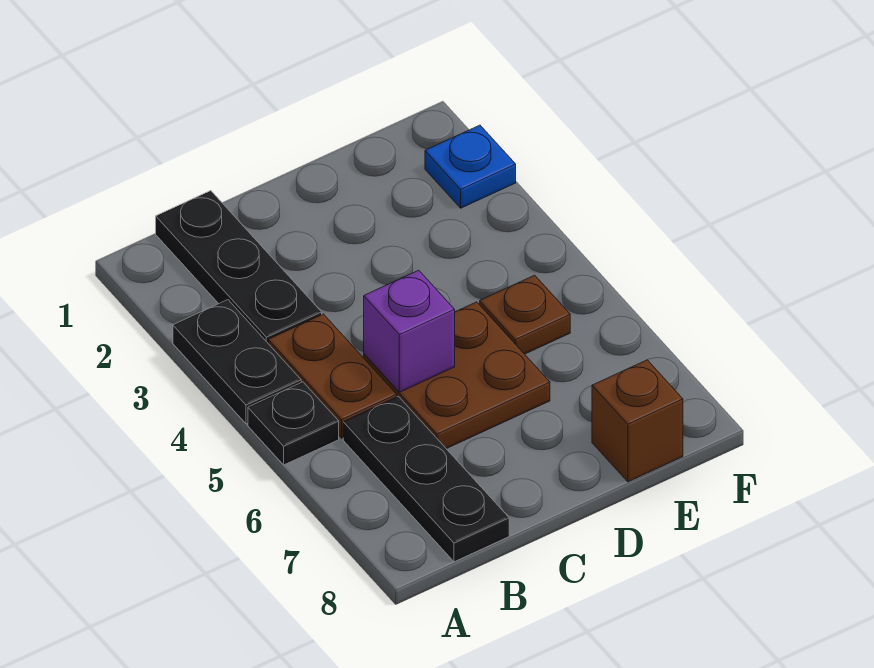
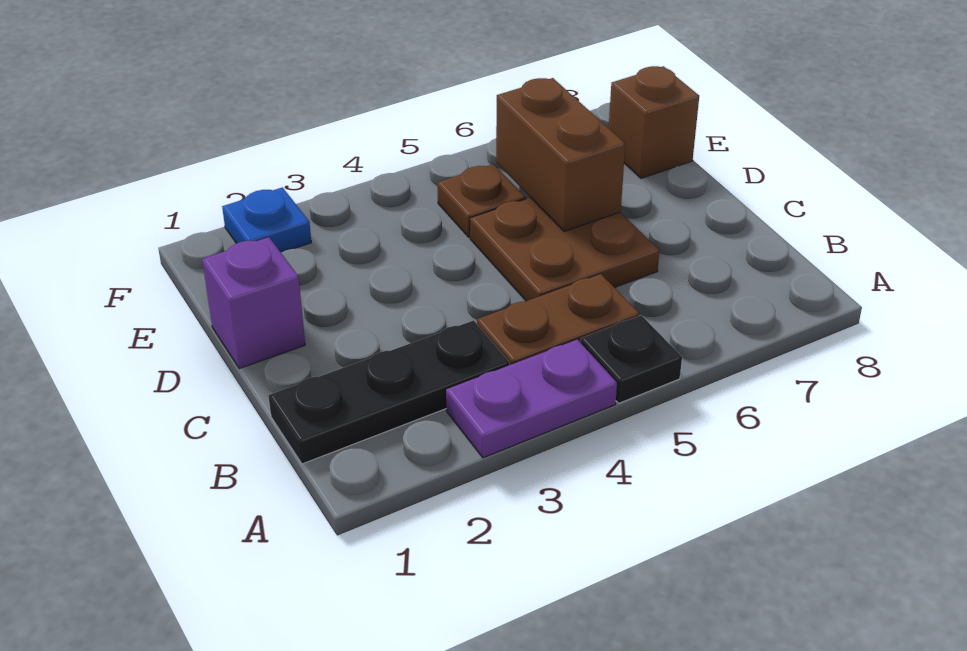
black plate A3:A4 level 1 -> purple plate A3:A4 level 1
black plate B6:B8 level 1 -> none
purple brick C5 level 2 -> purple brick D1 level 1
none -> brown brick D6:E6 level 2

